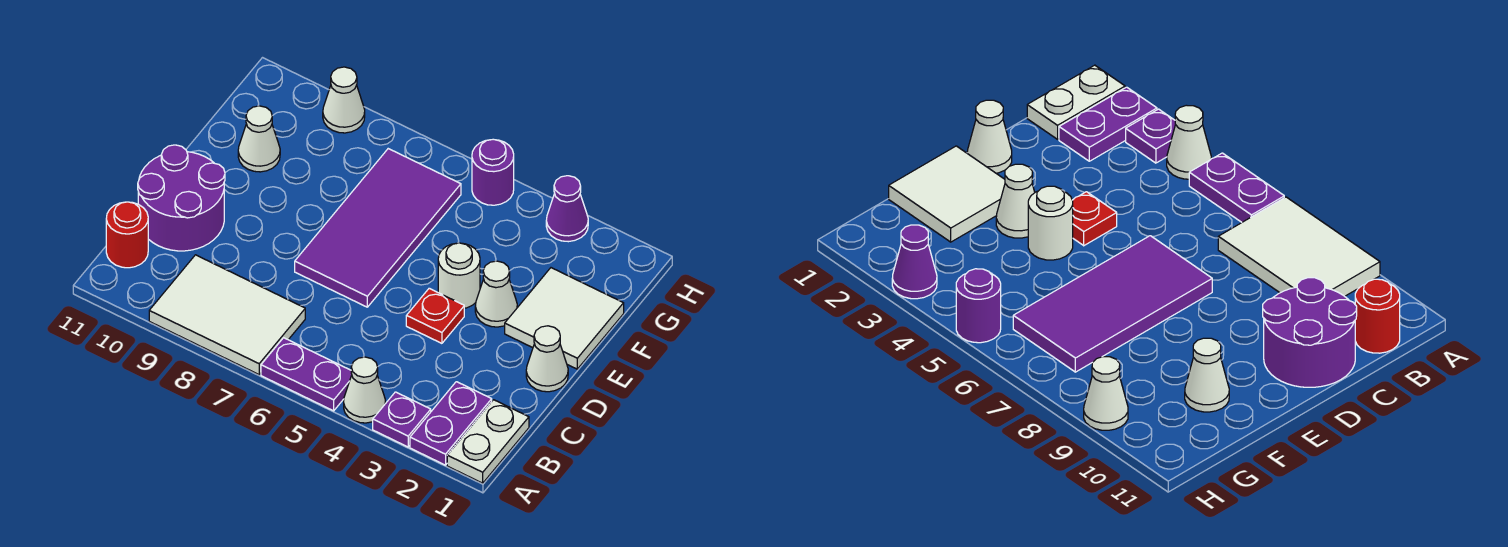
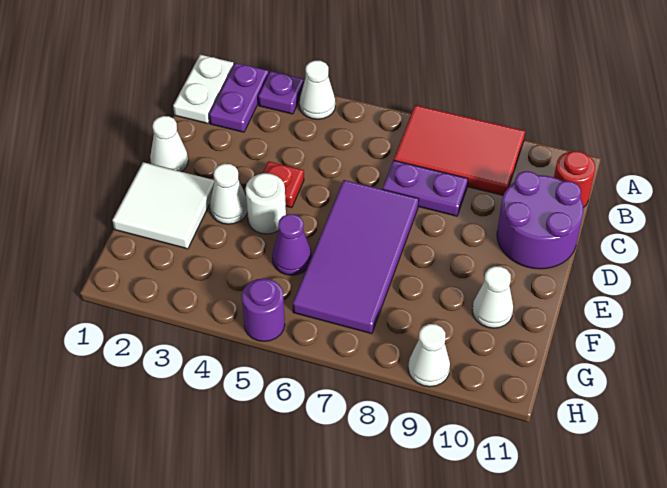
purple plate A5:A6 level 1 -> purple plate C7:C8 level 1
white tile A7:B9 level 1 -> red tile A7:B9 level 1
purple cone H3 level 1 -> purple cone F5 level 1

